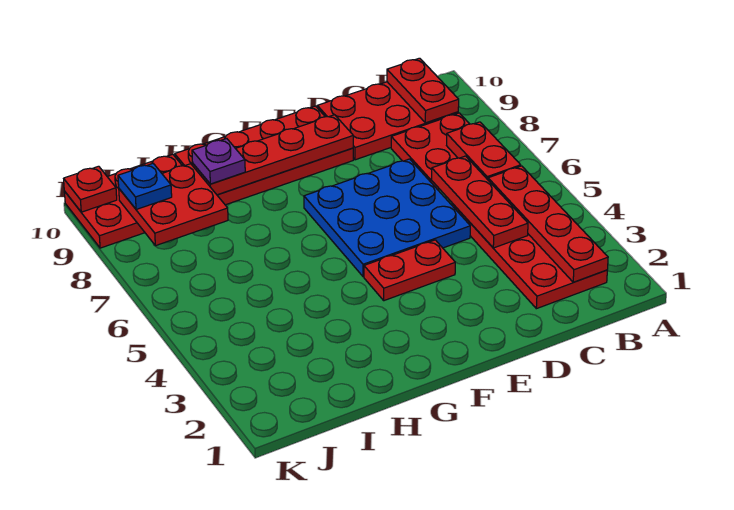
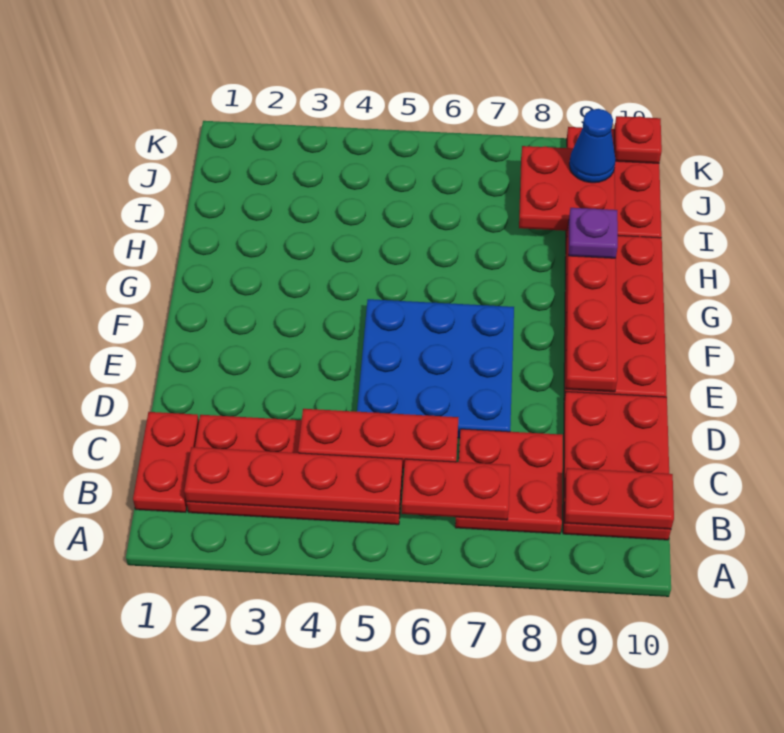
red plate E4:F4 level 1 -> red plate B1:C1 level 1
blue plate J9 level 3 -> blue cone J9 level 3

